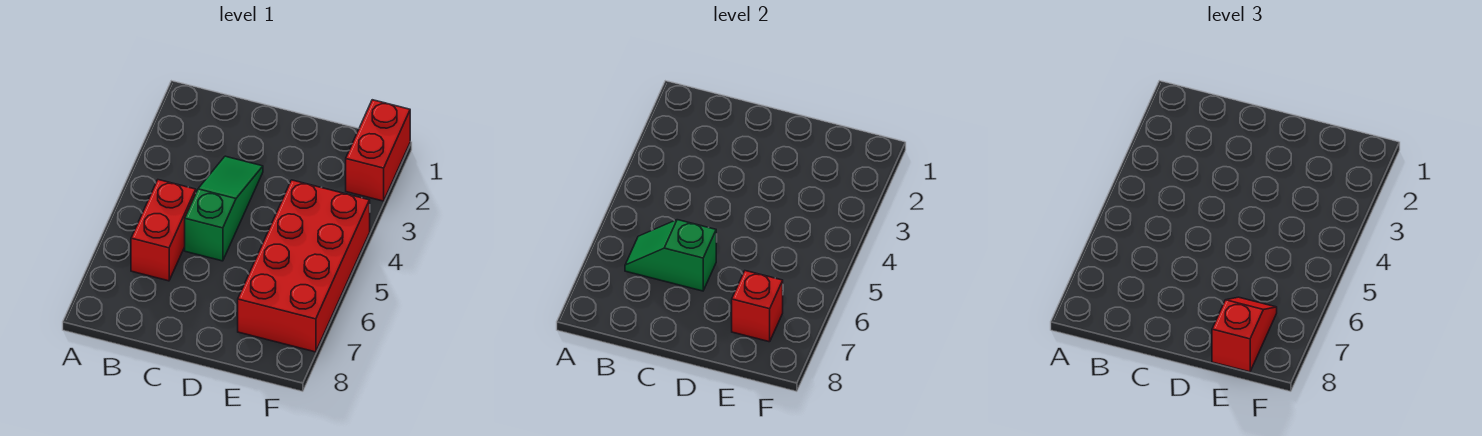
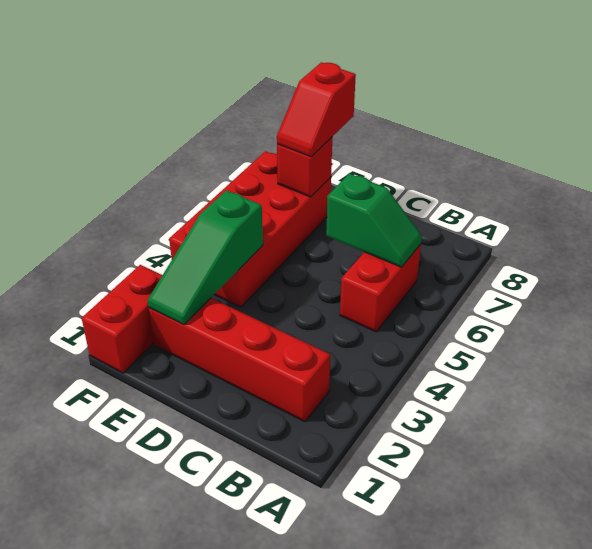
none -> red brick B2:E2 level 1
green slope C3:C5 level 1 top 5 -> green slope E2:E4 level 2 top 4

